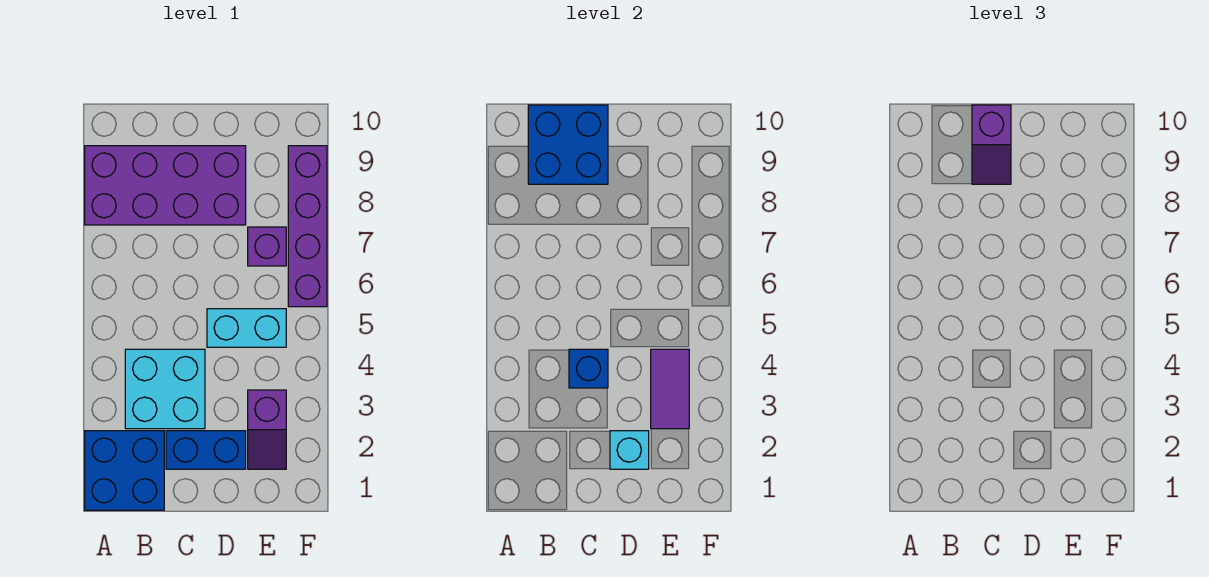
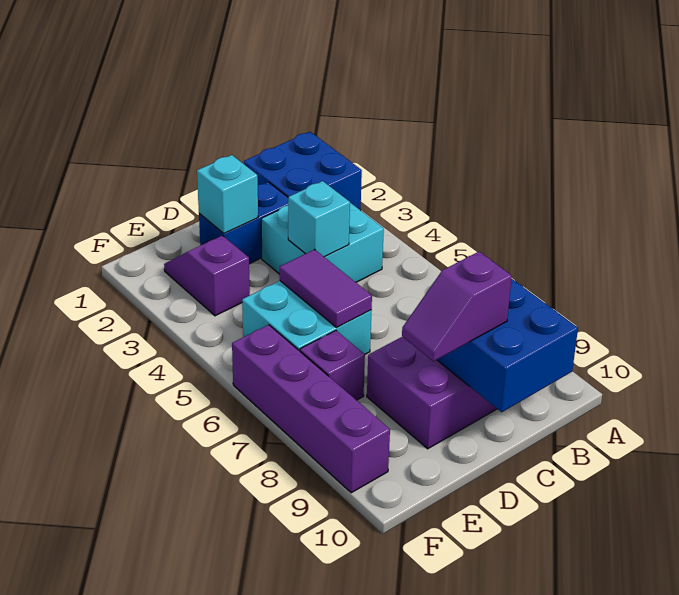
blue brick C4 level 2 -> cyan brick C4 level 2
purple slope C9:C10 level 3 top 10 -> purple slope C9:D9 level 3 top C
cyan brick D5:E5 level 1 -> cyan brick D5:E6 level 1
purple tile E3:E4 level 2 -> purple tile D5:D6 level 2

